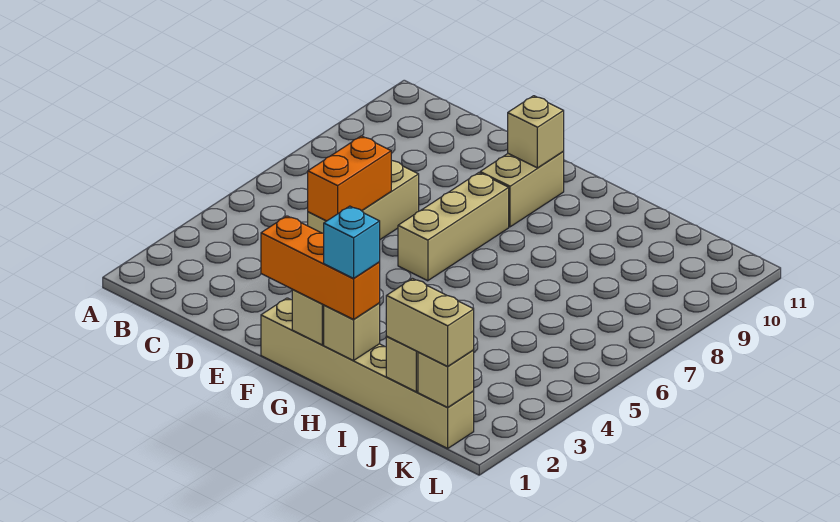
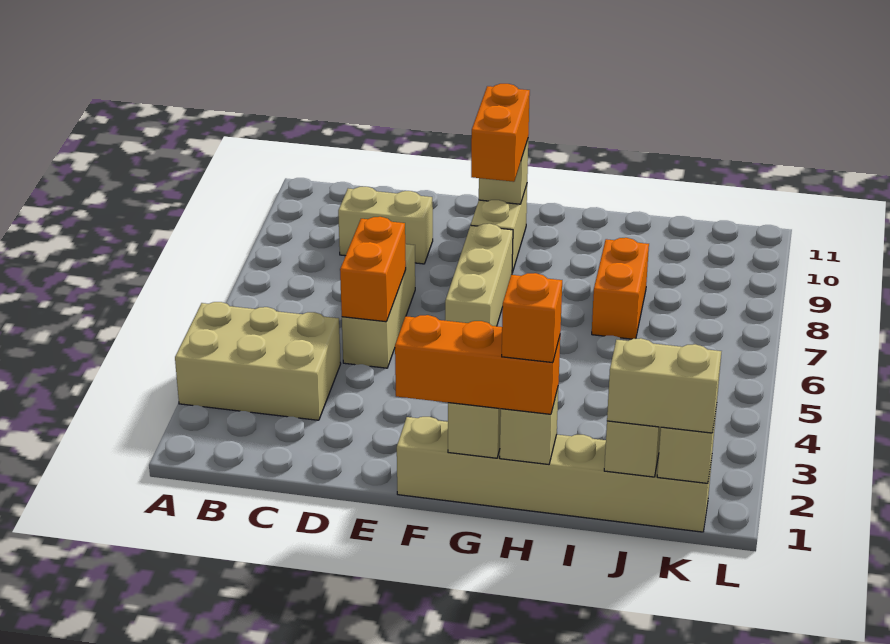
none -> tan brick A3:C4 level 1
none -> tan brick C9:D9 level 1
none -> orange brick F9:F10 level 3
cyan brick H1 level 4 -> orange brick H1 level 4
none -> orange brick I7:I8 level 1

